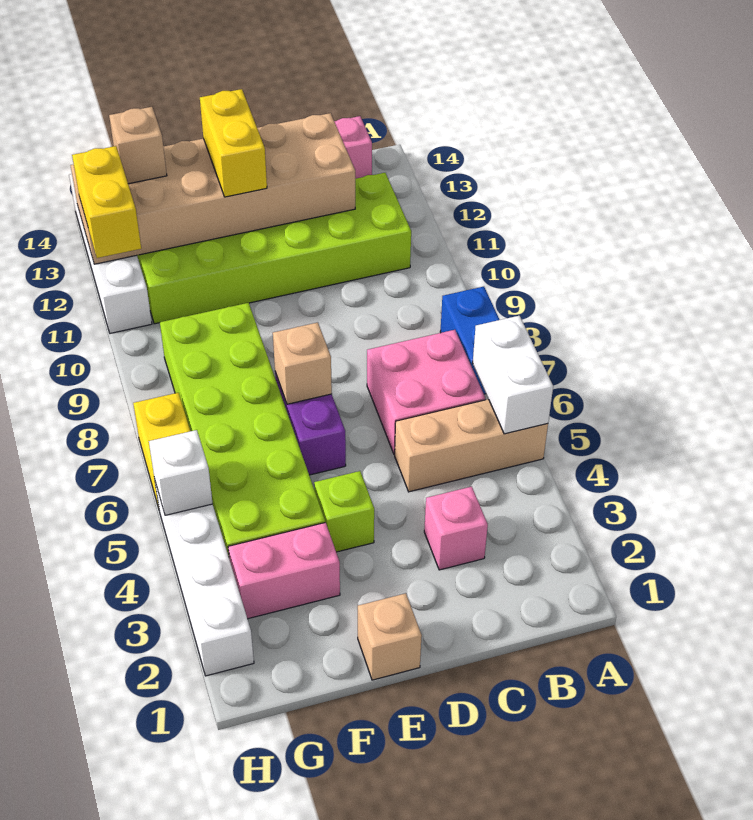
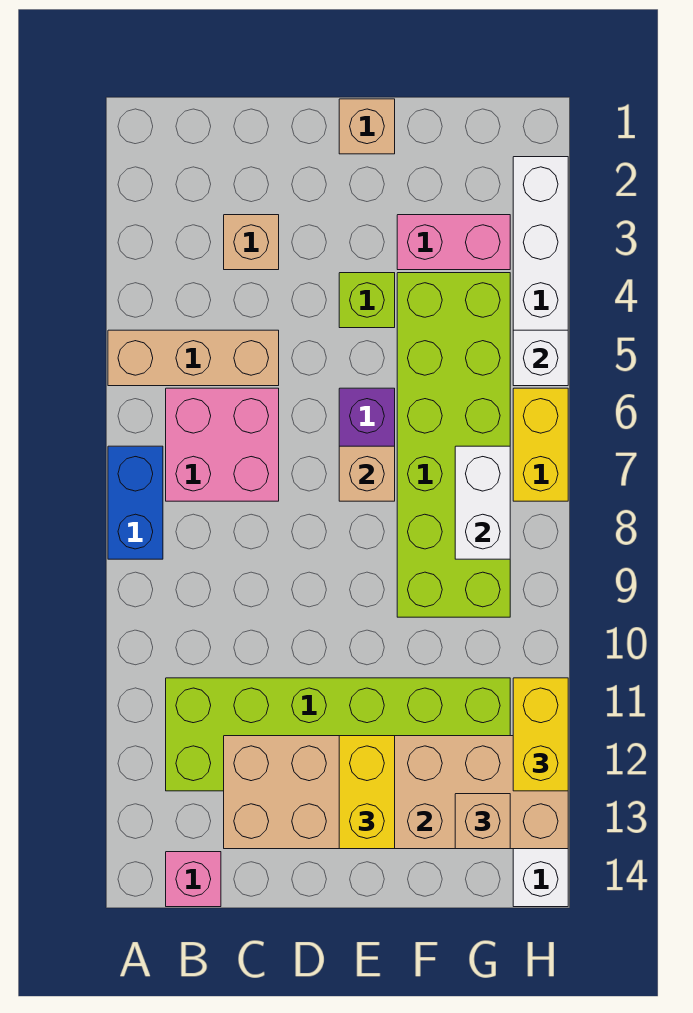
white brick A5:A6 level 2 -> white brick G7:G8 level 2
pink brick C3 level 1 -> tan brick C3 level 1

